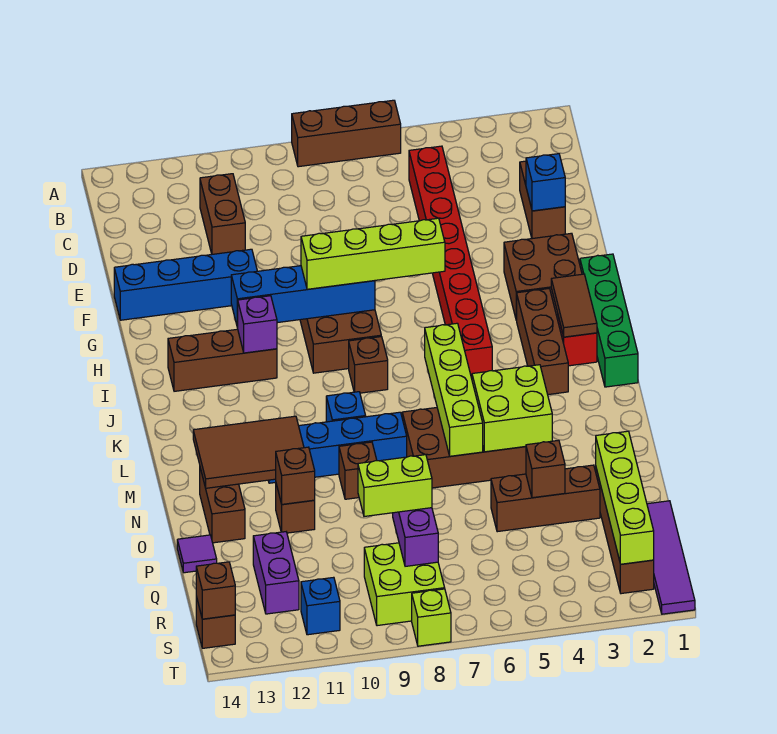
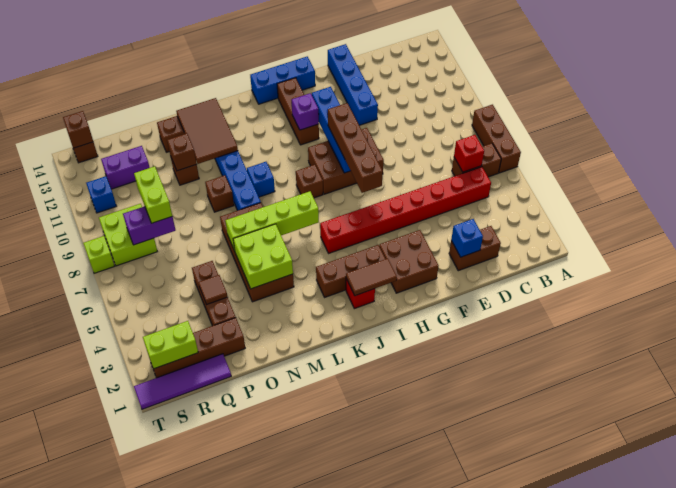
none -> red brick C6 level 2
brown brick C11:D11 level 1 -> brown brick B6:C6 level 1
green brick H1:K1 level 1 -> none
lime brick H6:H9 level 3 -> brown brick H6:H9 level 3
none -> blue brick H14:J14 level 1
lime brick P2:S2 level 2 -> lime brick R2:S2 level 2
brown brick P4 level 2 -> brown tile P4 level 2
purple tile P14 level 1 -> none

